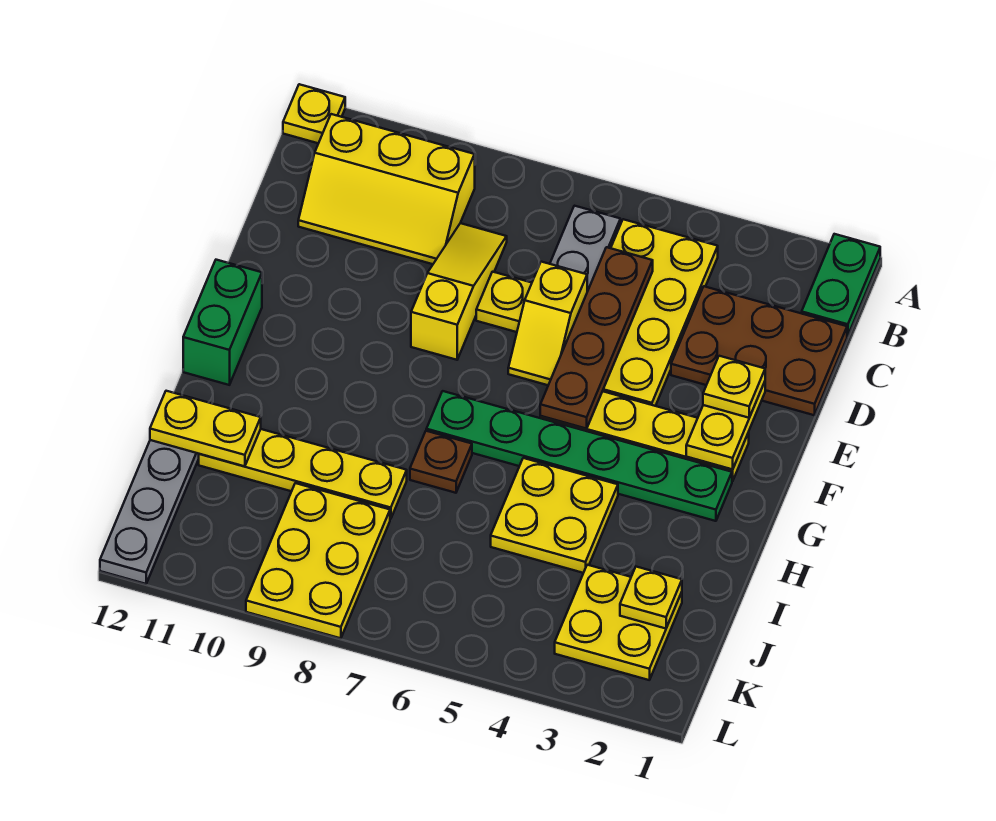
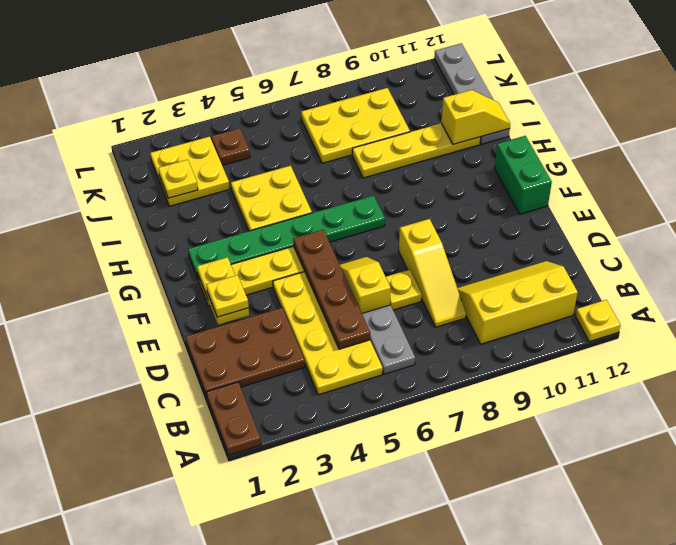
green plate A1:B1 level 1 -> brown plate A1:B1 level 1
brown plate H7 level 1 -> brown plate K4 level 1
yellow plate I11:I12 level 2 -> yellow slope I11:I12 level 2 top 11
yellow plate J8:L9 level 1 -> yellow plate J7:K9 level 1

